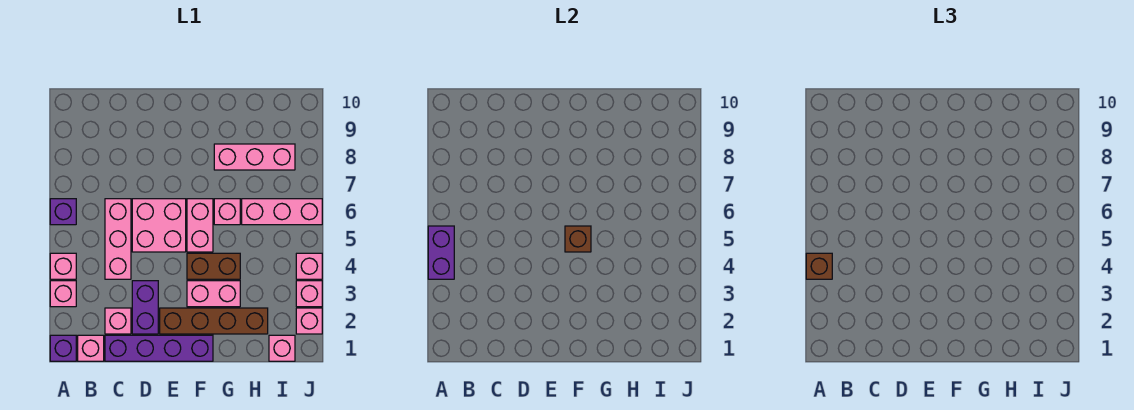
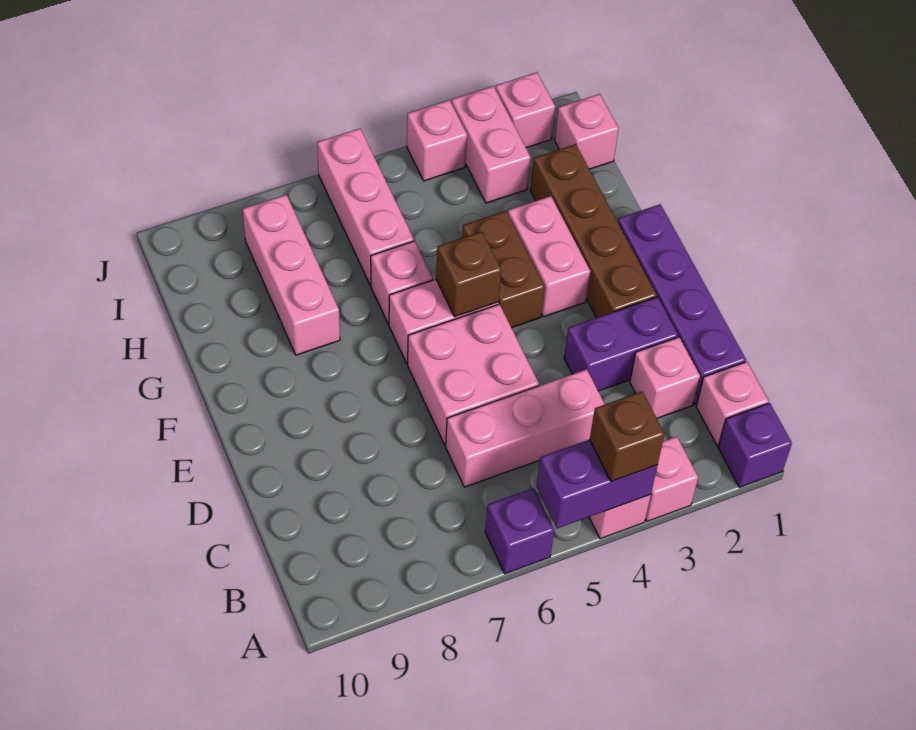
pink brick J3 level 1 -> pink brick I3:J3 level 1

